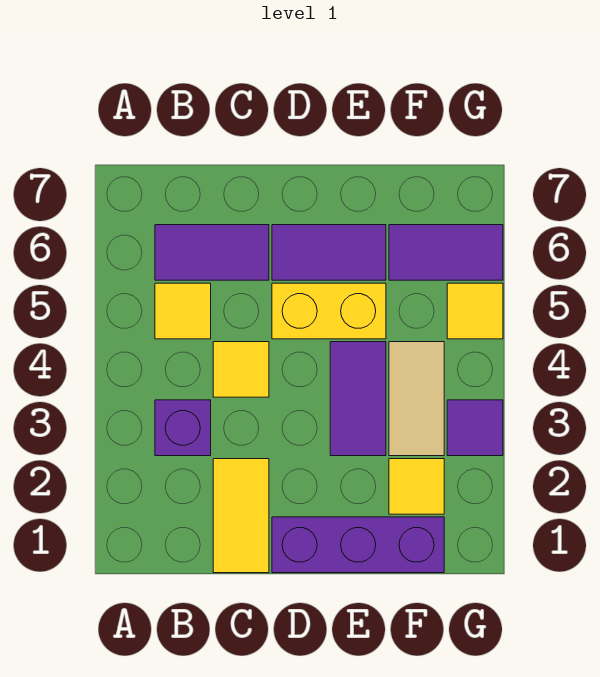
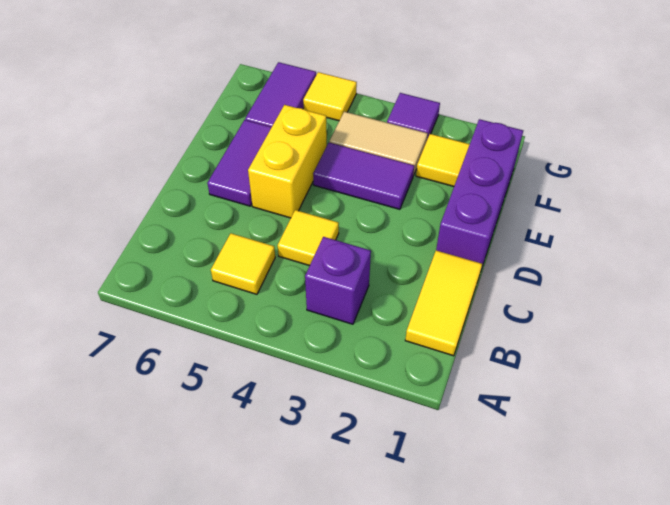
purple tile B6:C6 level 1 -> none
yellow tile C1:C2 level 1 -> yellow tile B1:C1 level 1

